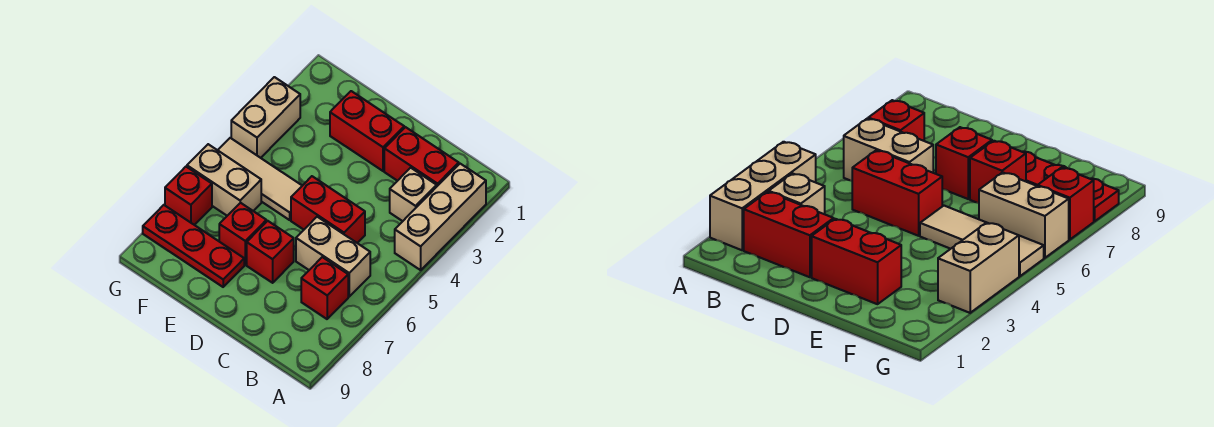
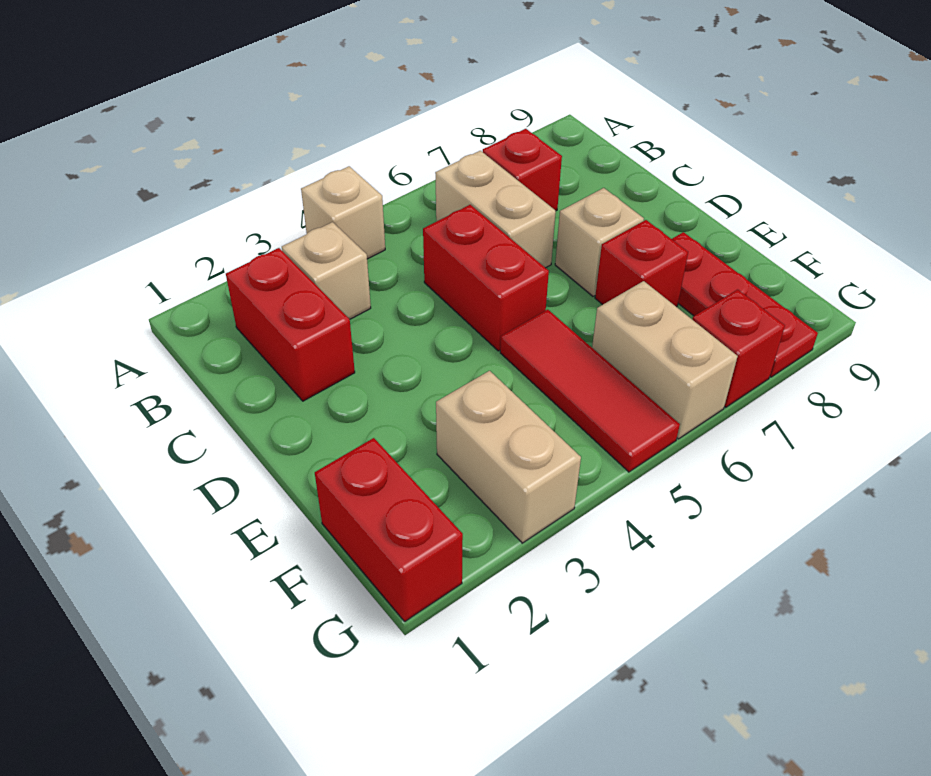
tan brick A2:A4 level 1 -> tan brick A4 level 1
red brick D2:E2 level 1 -> red brick F1:G1 level 1
red brick D7 level 1 -> tan brick D7 level 1
tan tile E5:G5 level 1 -> red tile E5:G5 level 1
tan brick G3:G4 level 1 -> tan brick F3:G3 level 1

